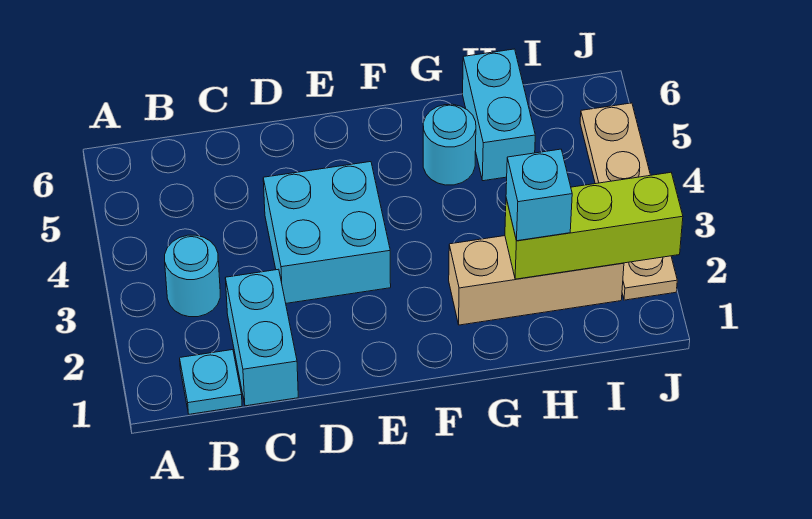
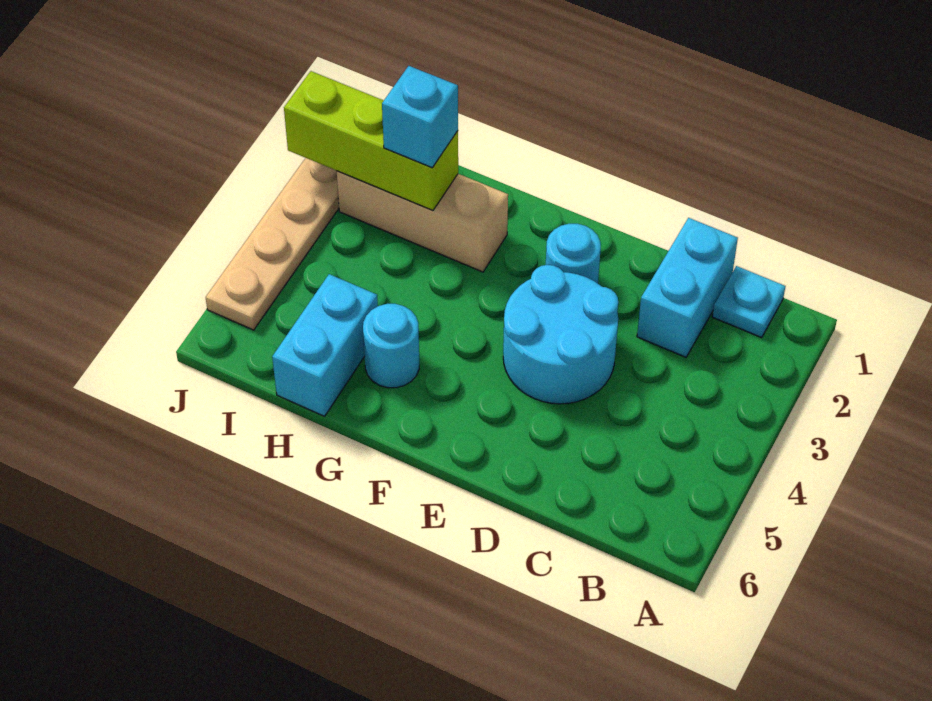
cyan round brick B3 level 1 -> cyan round brick E2 level 1
cyan brick D3:E4 level 1 -> cyan round brick D3:E4 level 1

